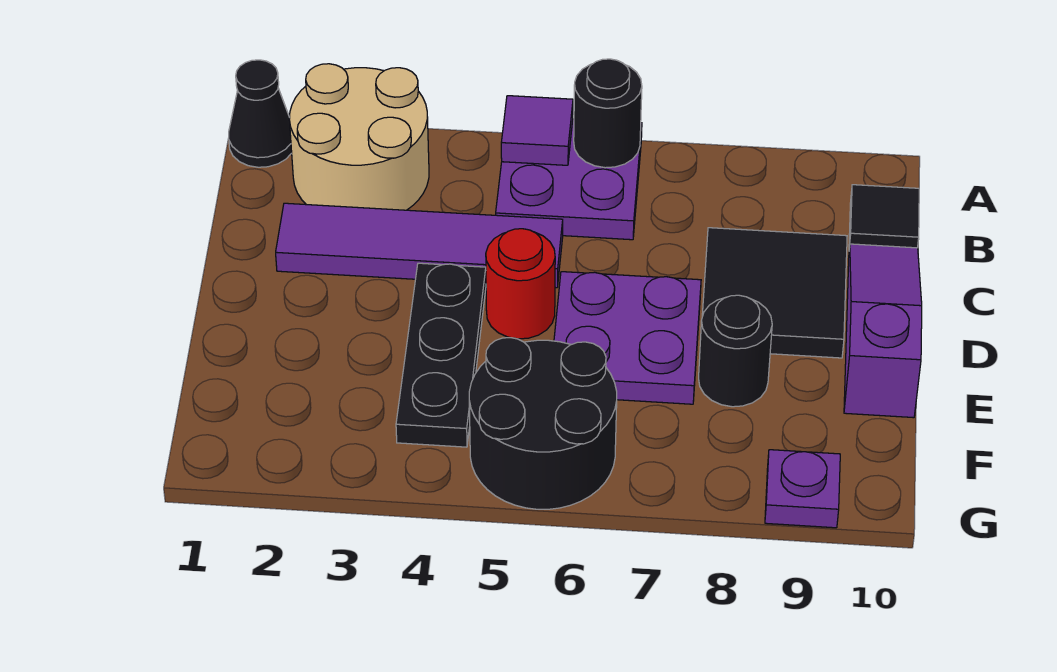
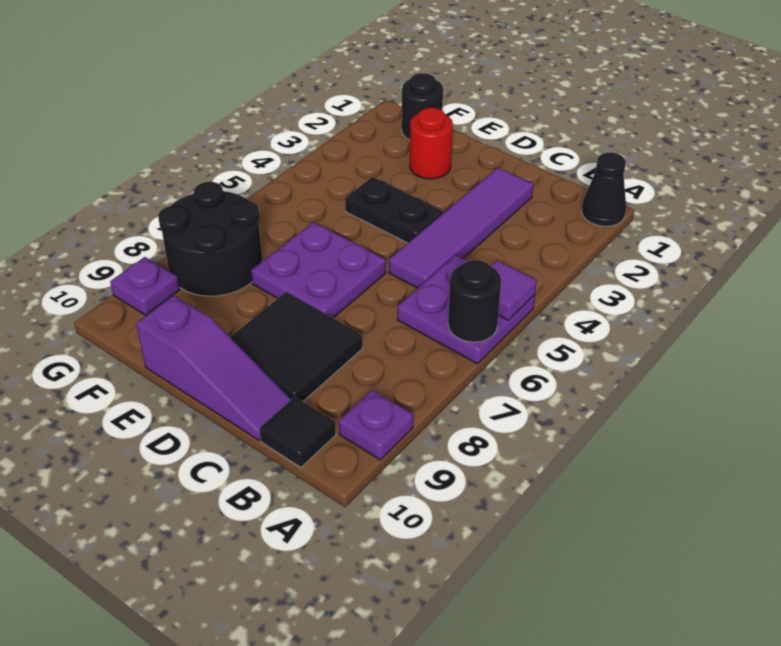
tan round brick A2:B3 level 1 -> none
none -> purple plate A9 level 1
black plate D4:F4 level 1 -> black plate D4:E4 level 1
red round brick D5 level 1 -> red round brick E2 level 1
black round brick E8 level 1 -> black round brick F1 level 1
black round brick F5:G6 level 1 -> black round brick F7:G8 level 1

